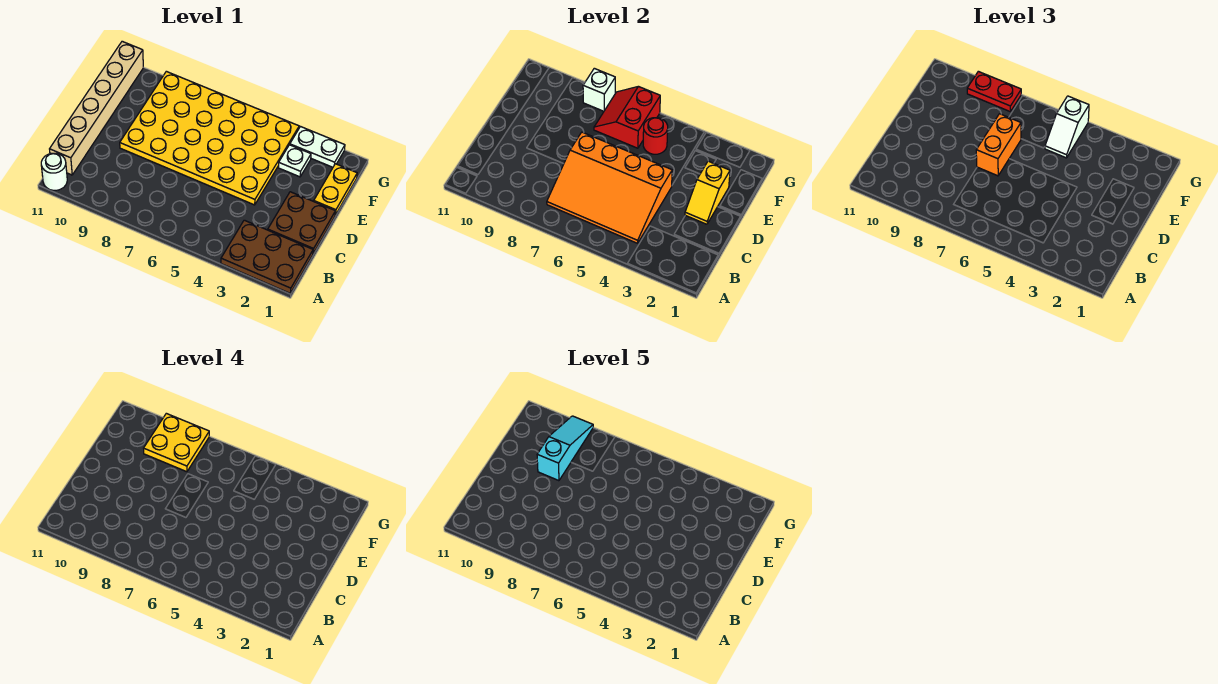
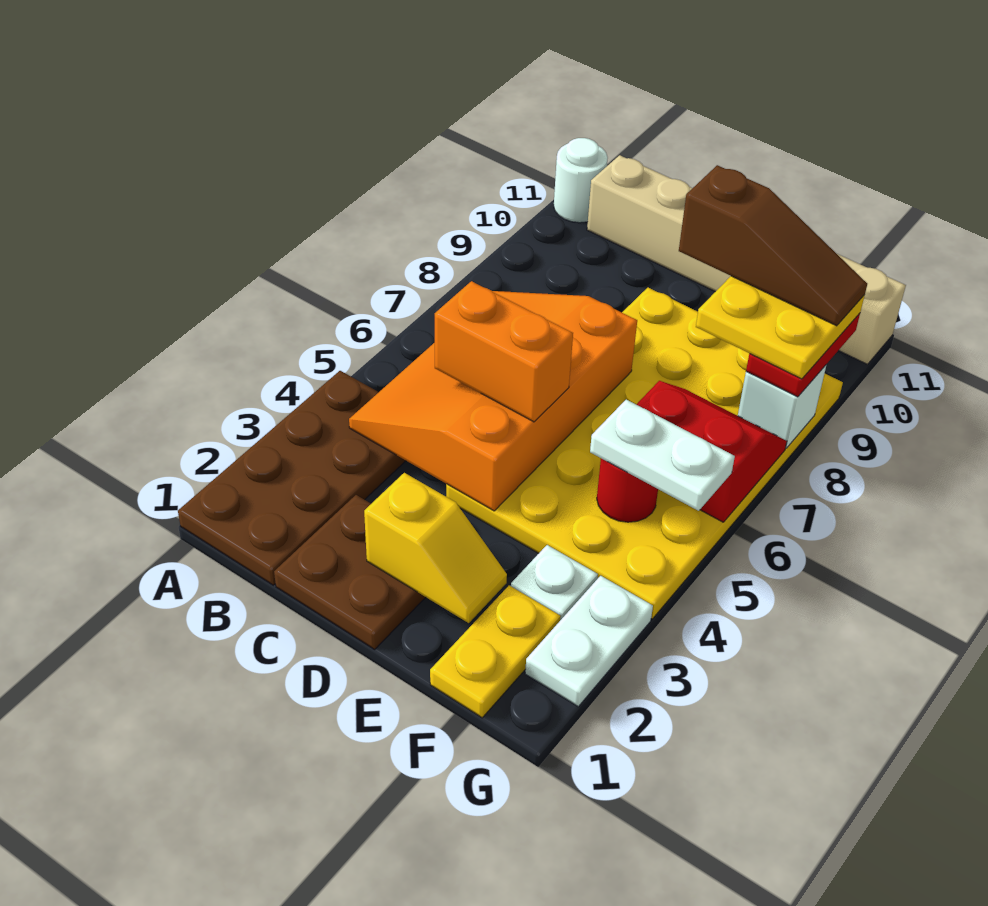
brown plate A1:B3 level 1 -> brown plate A1:B4 level 1
yellow slope D2:E2 level 2 top E -> yellow slope D2:E2 level 2 top D
orange brick D7:E7 level 3 -> orange brick C5:D5 level 3
yellow plate E1:F1 level 1 -> yellow plate F1:F2 level 1
cyan slope E9:G9 level 5 top E -> brown slope E9:G9 level 5 top E
white slope F5:G5 level 3 top G -> white plate F5:G5 level 3

